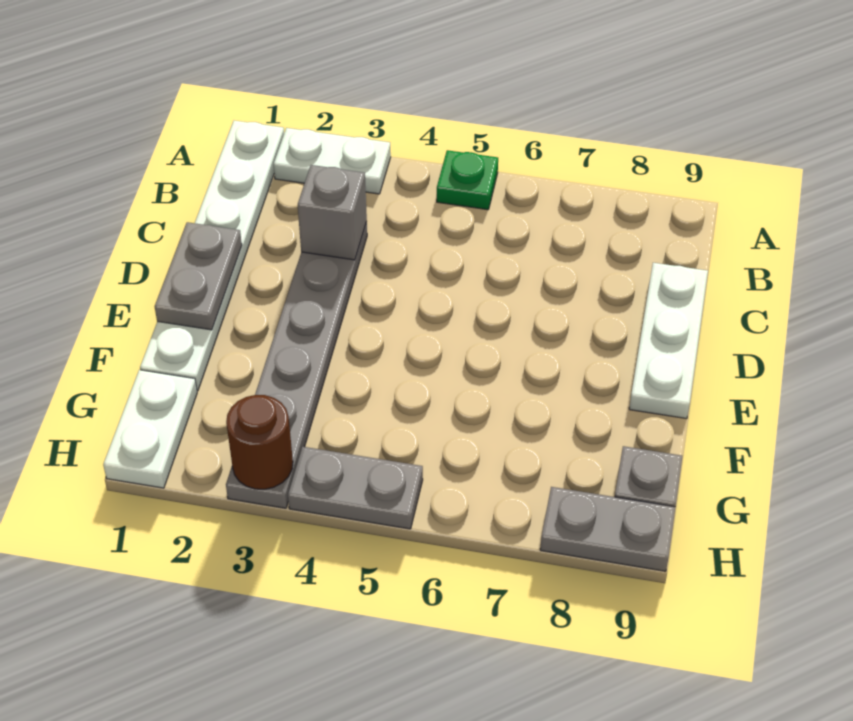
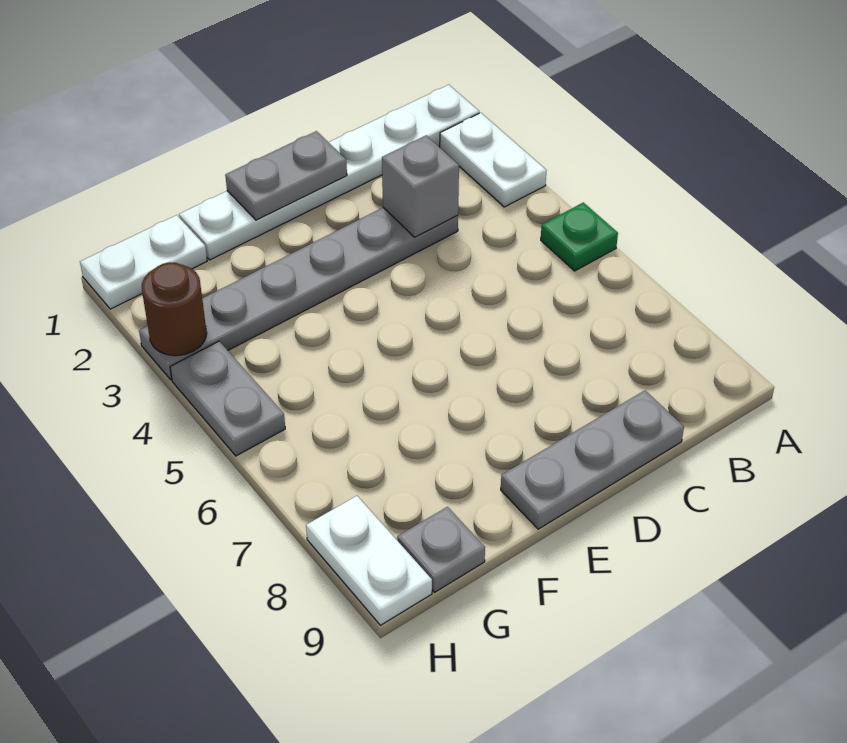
white plate C9:E9 level 1 -> grey plate C9:E9 level 1
grey plate H8:H9 level 1 -> white plate H8:H9 level 1

